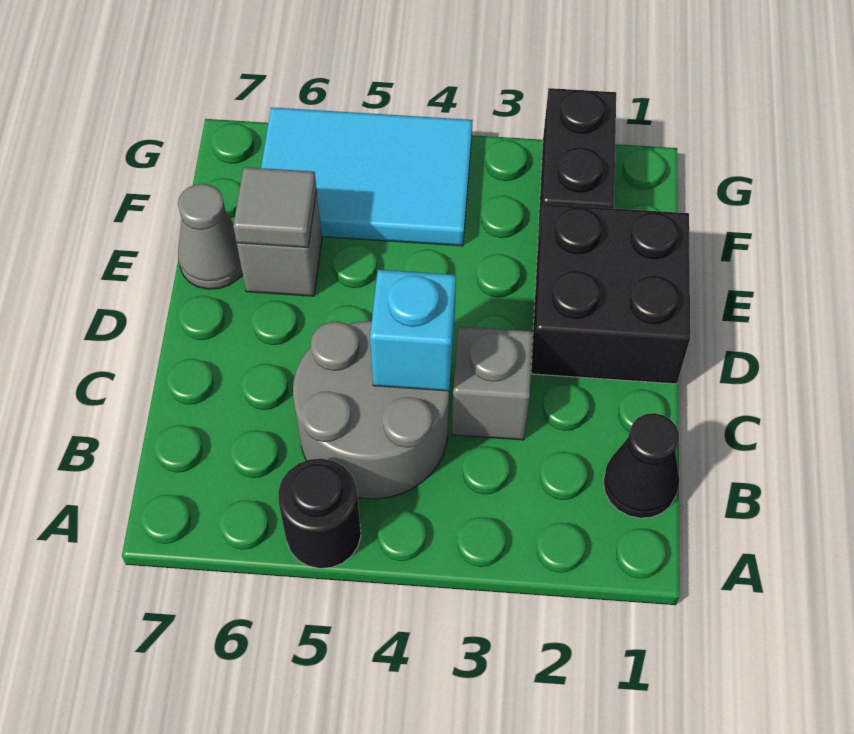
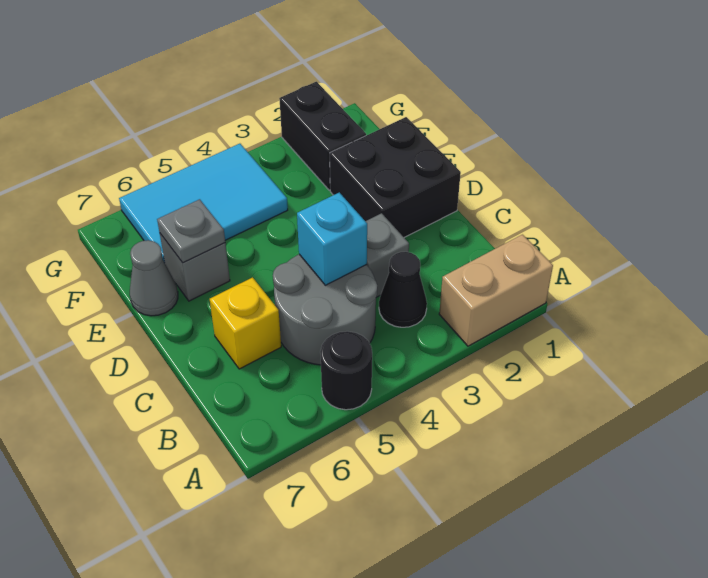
none -> tan brick A1:A2 level 1
black cone B1 level 1 -> black cone B3 level 1
none -> yellow brick C6 level 1
grey tile E6 level 2 -> grey plate E6 level 2

